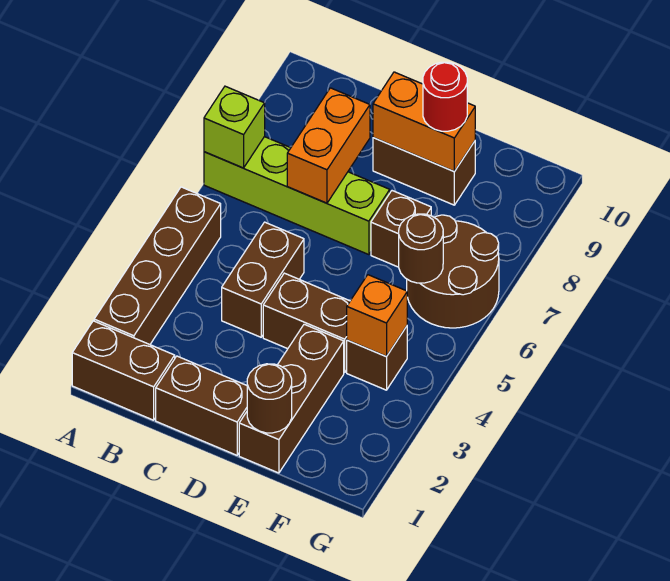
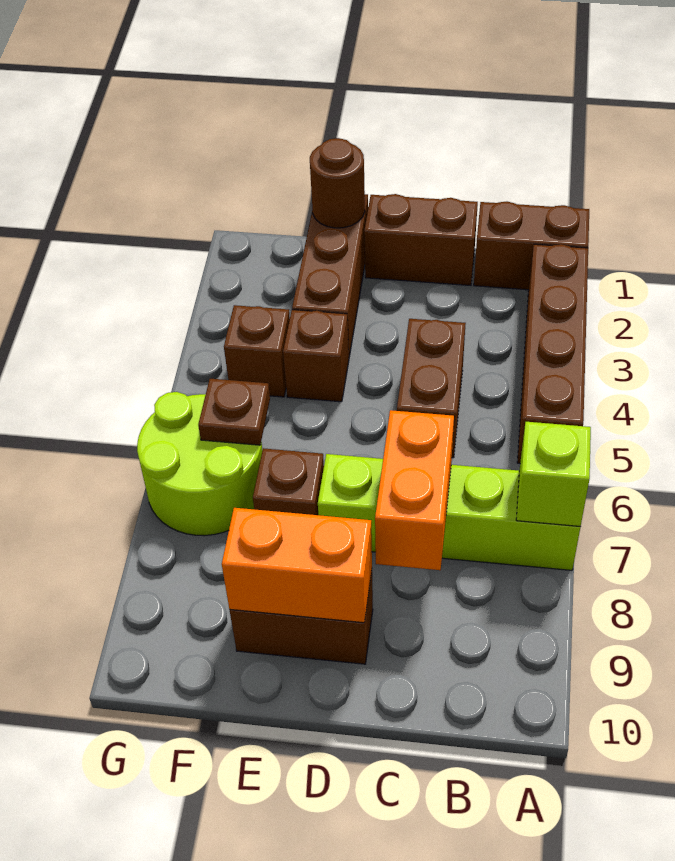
brown brick D4:E4 level 1 -> brown brick E4 level 1
red round brick E9 level 3 -> none
orange brick F4 level 2 -> none
brown round brick F6:G7 level 1 -> lime round brick F6:G7 level 1
brown round brick F6 level 2 -> brown plate F6 level 2

